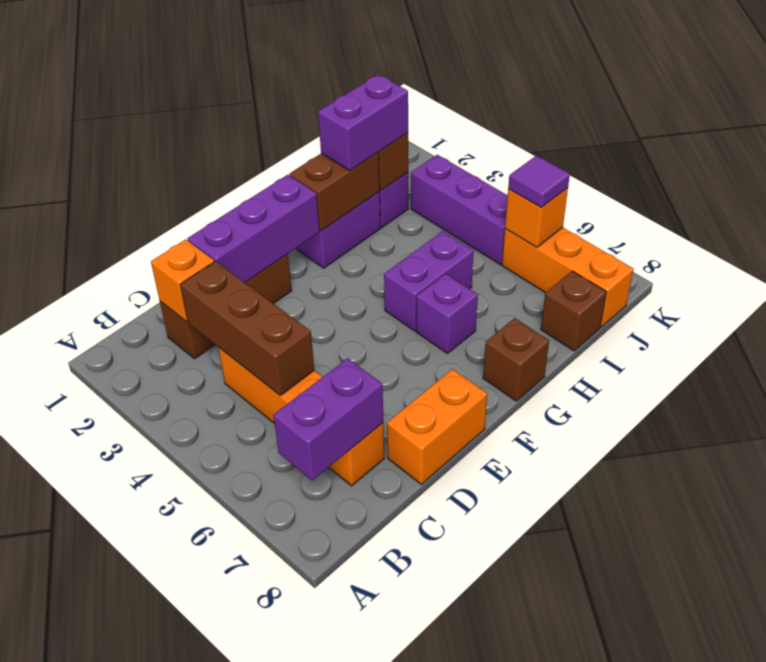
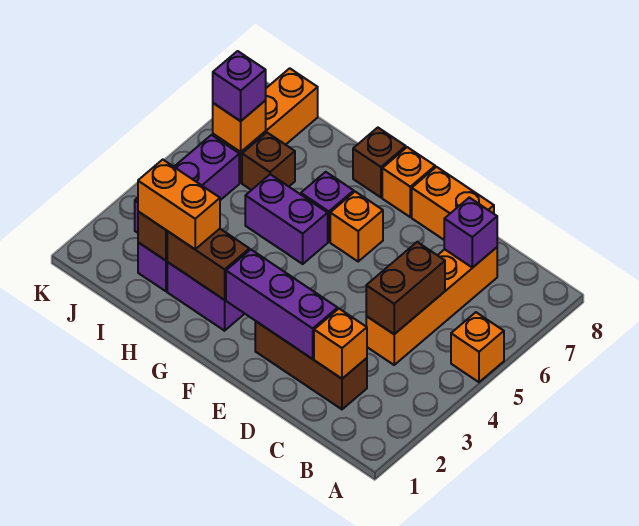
none -> orange brick A5 level 1
purple brick B7:C7 level 2 -> purple brick C7 level 2
brown brick C3:C5 level 2 -> brown brick C4:C5 level 2
none -> orange brick F6 level 1
none -> orange brick F8 level 1
purple brick H2:I2 level 3 -> orange brick H2:I2 level 3
brown brick I8 level 1 -> brown brick I6 level 1
purple tile J6 level 3 -> purple brick J6 level 3

